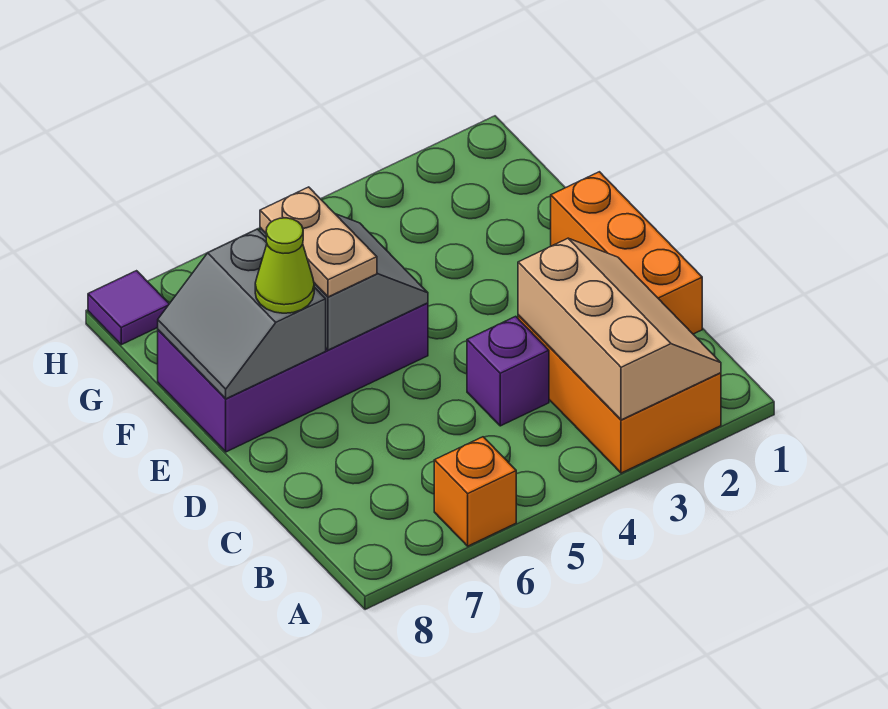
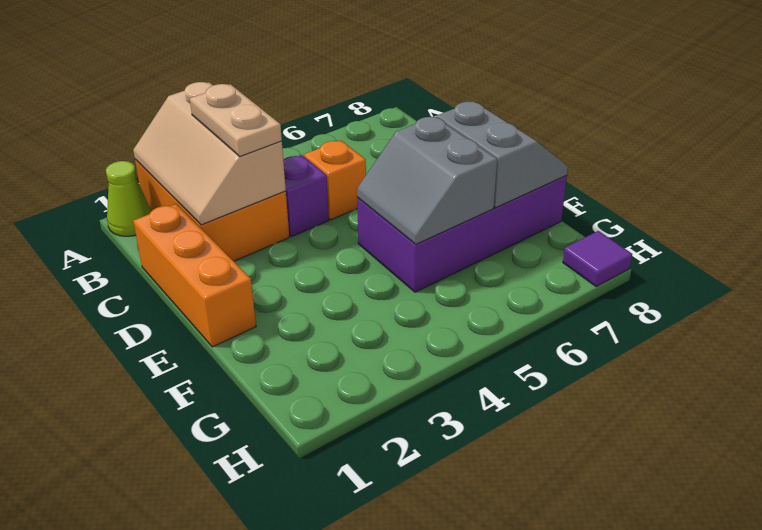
orange brick A6 level 1 -> orange brick C5 level 1
tan plate E6:F6 level 3 -> tan plate B3:C3 level 3
lime cone E7 level 3 -> lime cone A1 level 1

